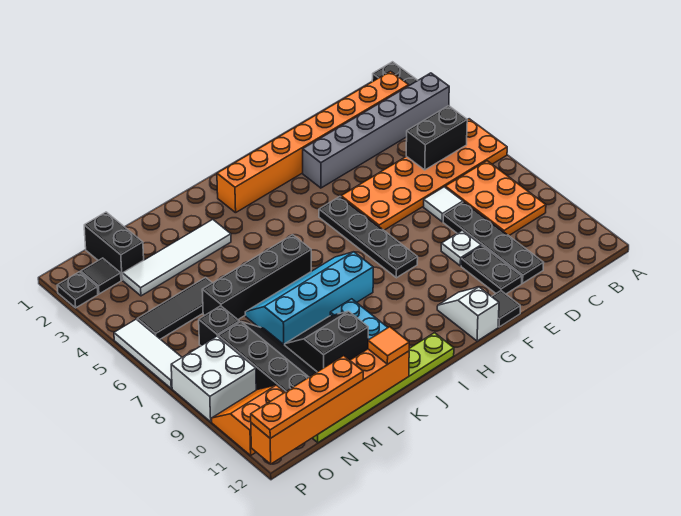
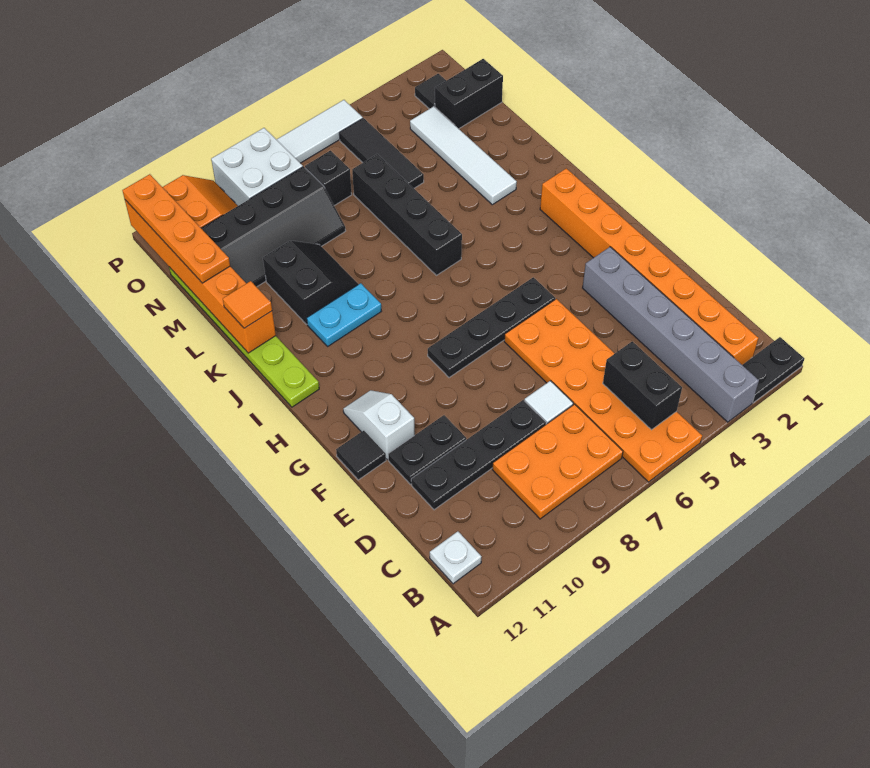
white plate E9 level 1 -> white plate B12 level 1
white slope G11:G12 level 1 top 12 -> white slope F11:G11 level 1 top F
cyan slope I7:L8 level 1 top 8 -> none
black plate P2 level 1 -> none

